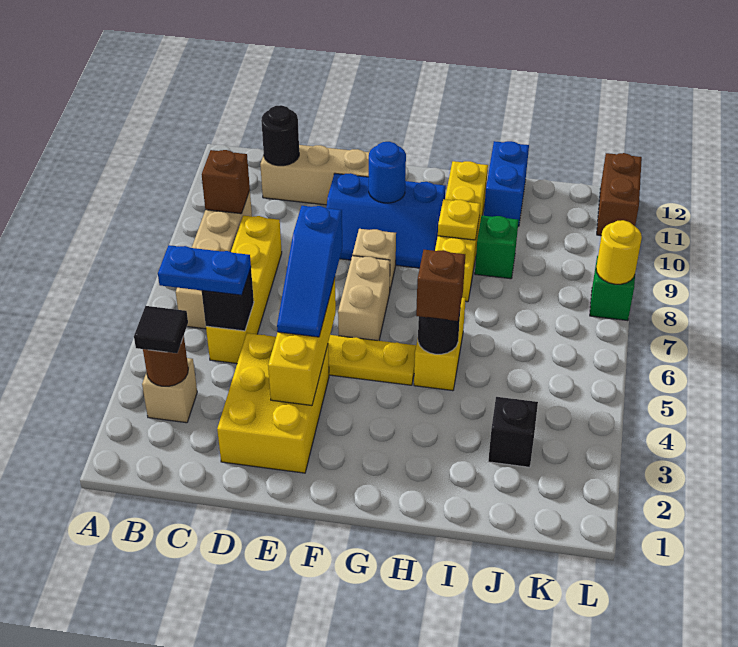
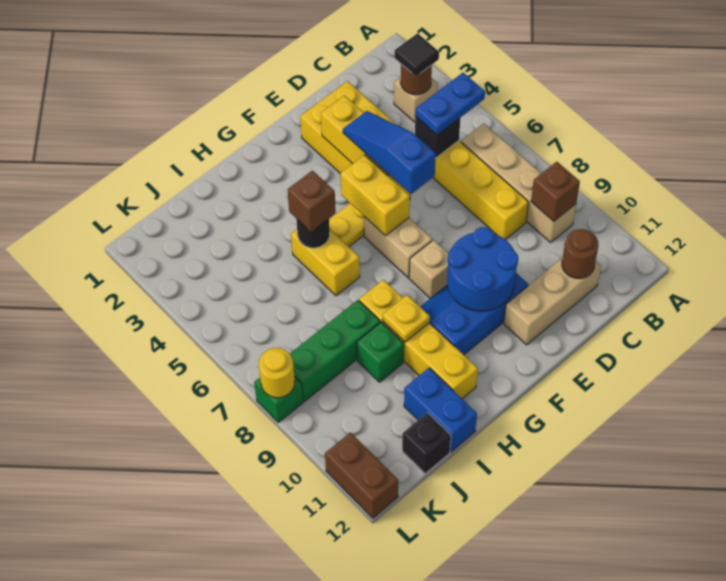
black round brick C11 level 2 -> brown round brick C11 level 2
none -> yellow brick F5:F6 level 2
blue round brick F10 level 2 -> blue round brick E9:F10 level 2
none -> green brick I8:K8 level 1
black brick J3 level 1 -> black brick J12 level 1

